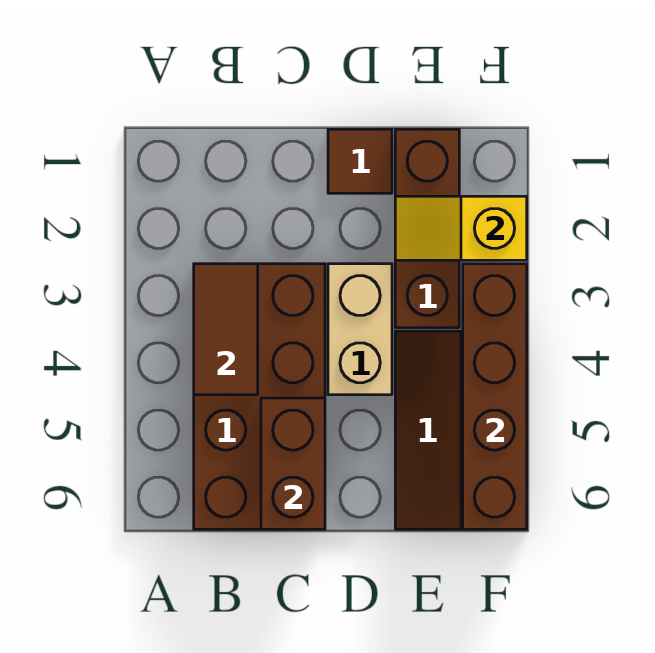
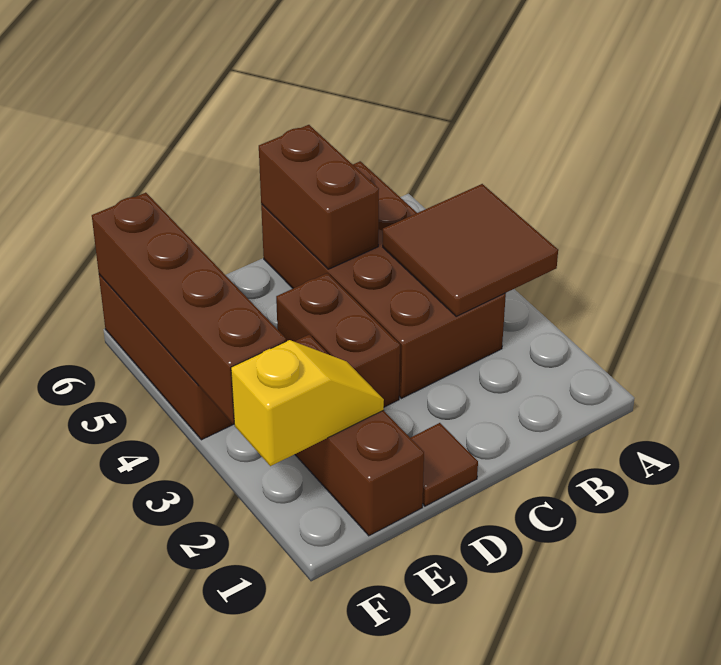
brown tile B3:B4 level 2 -> brown tile A3:B4 level 2
tan brick D3:D4 level 1 -> brown brick D3:D4 level 1

